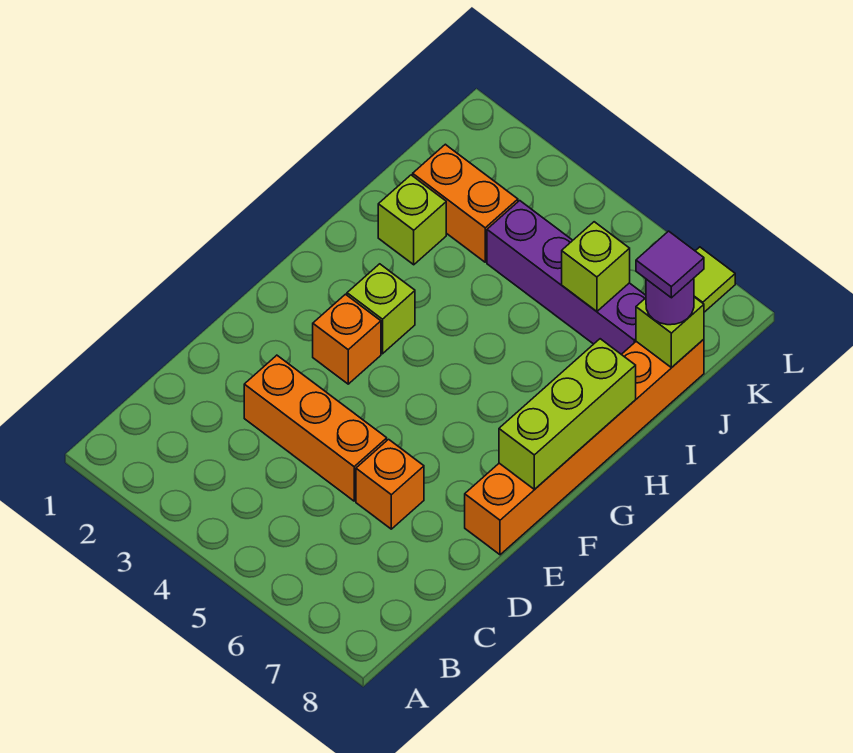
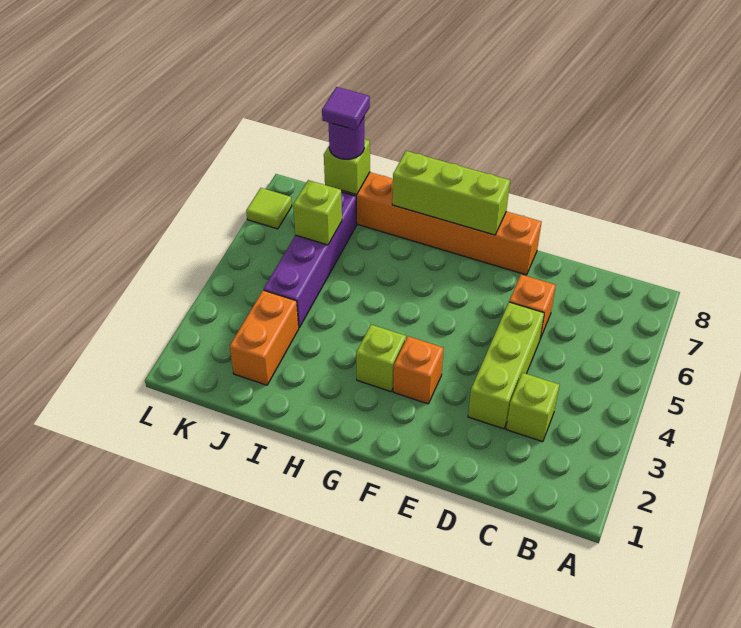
orange brick D3:D5 level 1 -> lime brick D3:D5 level 1
lime brick I2 level 1 -> lime brick C3 level 1

